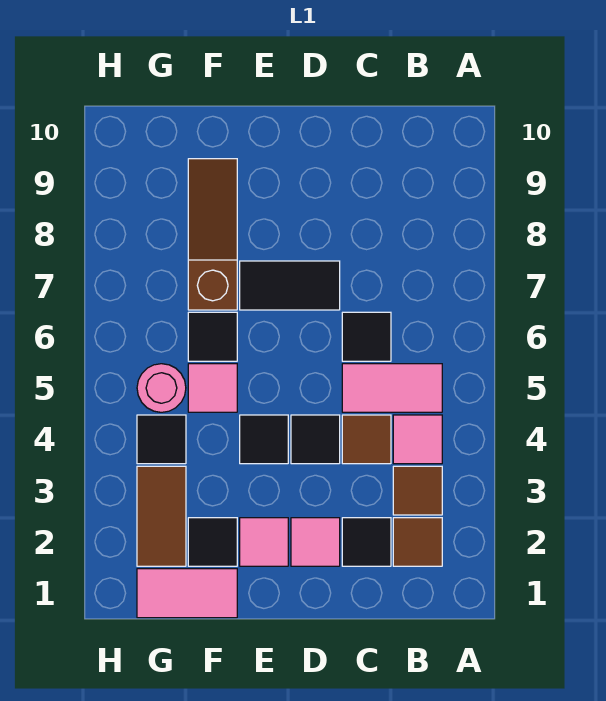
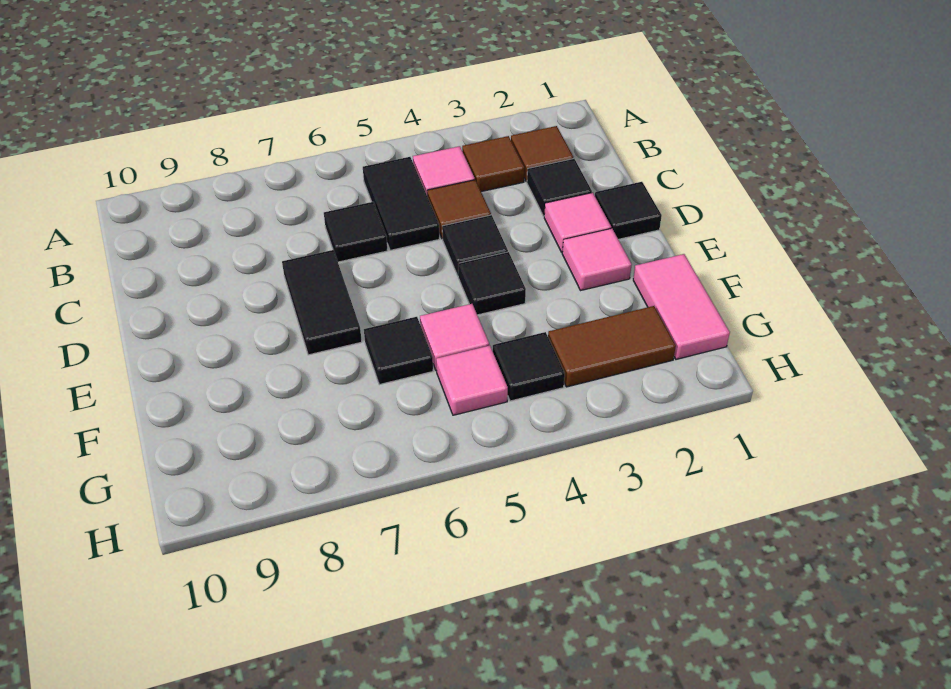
pink tile B5:C5 level 1 -> black tile B5:C5 level 1
black tile F2 level 1 -> black tile D1 level 1
brown slope F7:F9 level 1 top 7 -> none
pink round brick G5 level 1 -> pink tile G5 level 1

